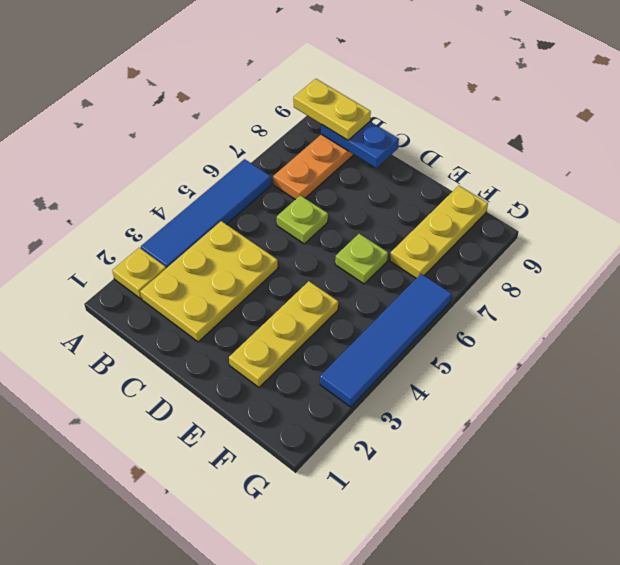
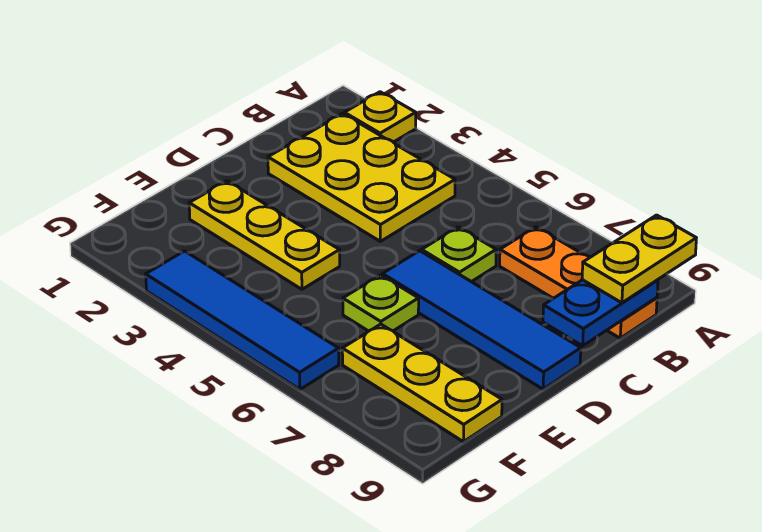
blue tile A3:A6 level 1 -> blue tile D6:D9 level 1

